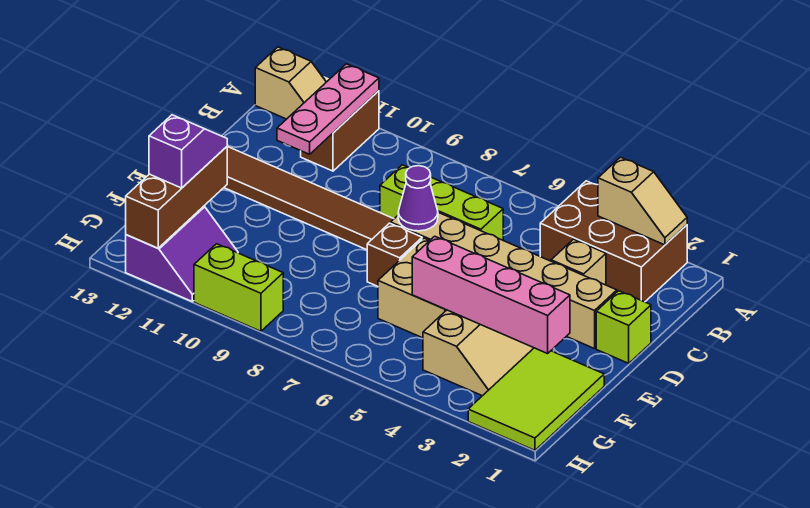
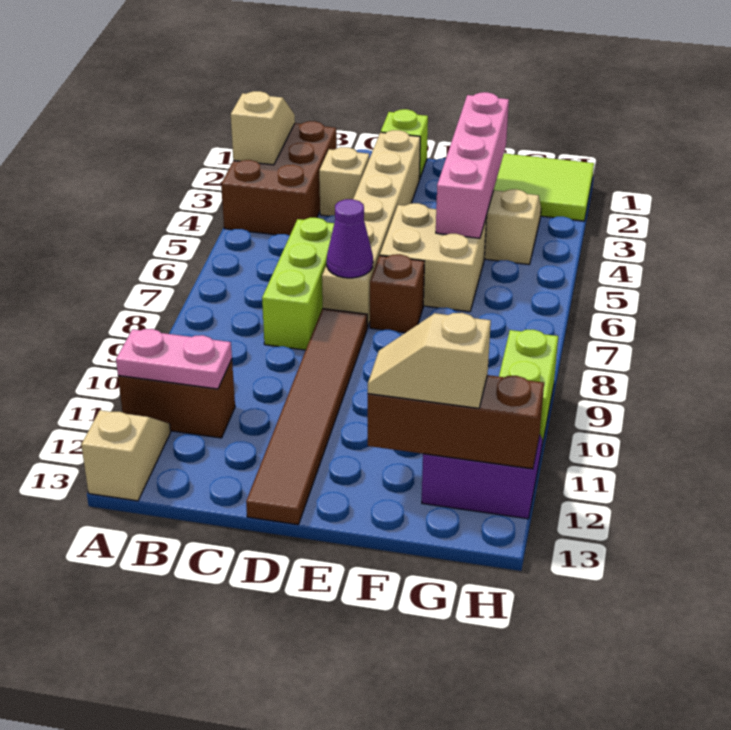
pink plate A11:C11 level 2 -> pink plate A11:B11 level 2
purple slope F12:G12 level 3 top G -> tan slope F12:G12 level 3 top G

